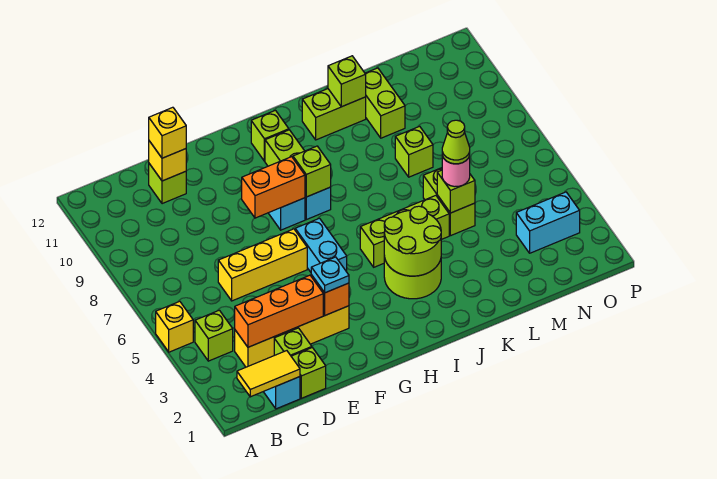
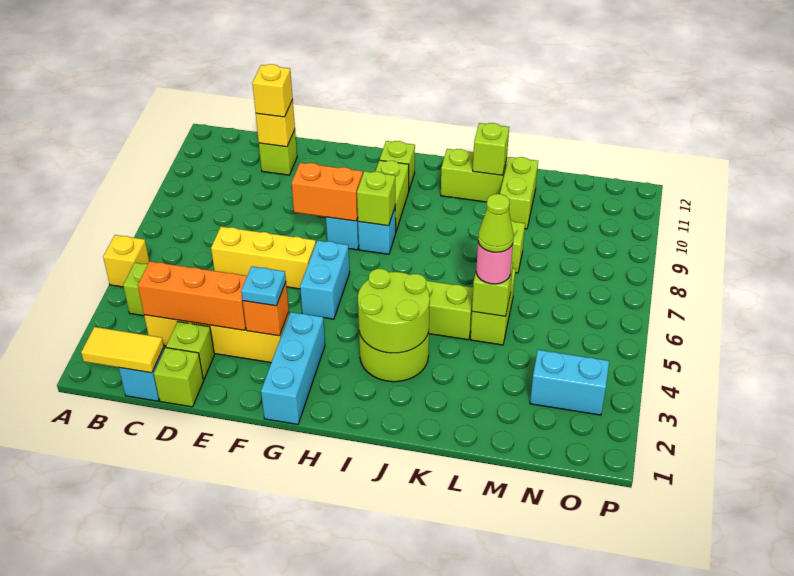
none -> cyan brick G1:G3 level 1

